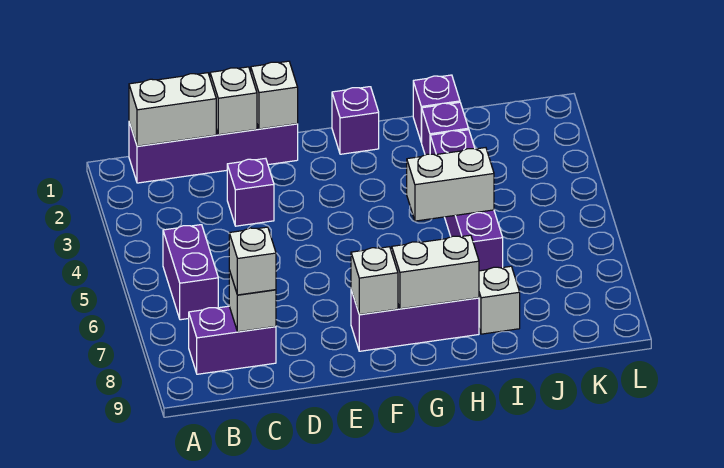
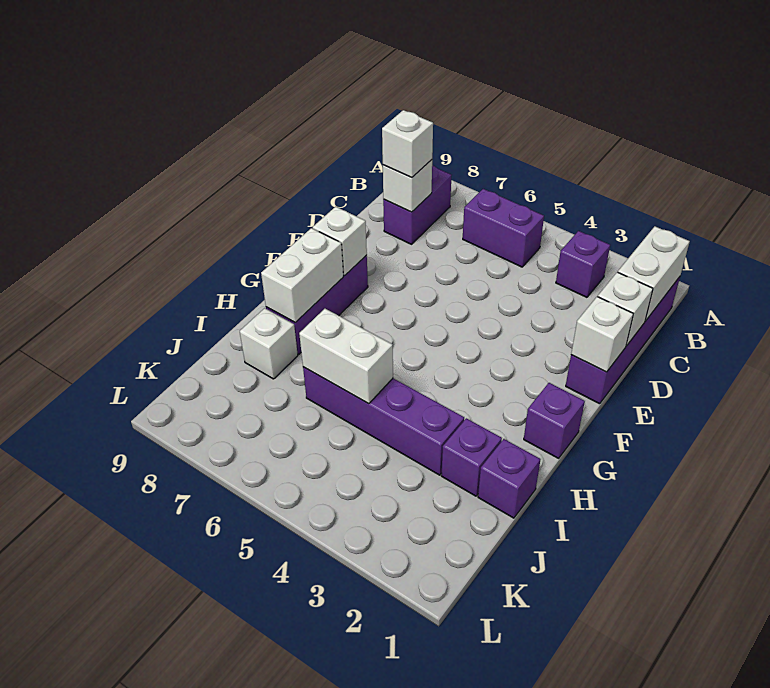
purple brick D3 level 1 -> purple brick B3 level 1
white brick H5:I5 level 2 -> white brick I5:I6 level 2

